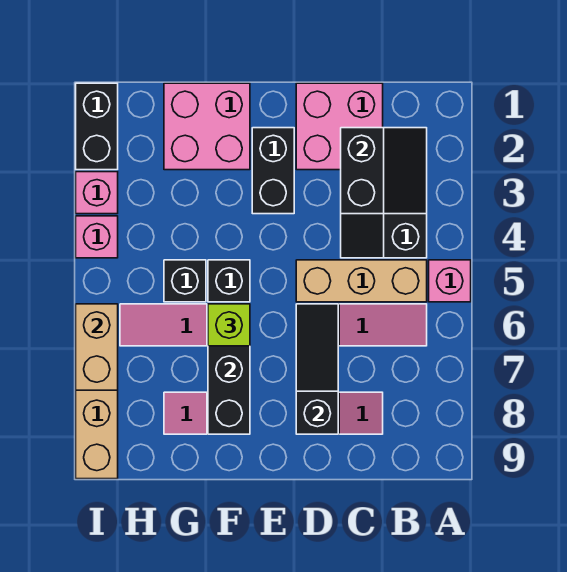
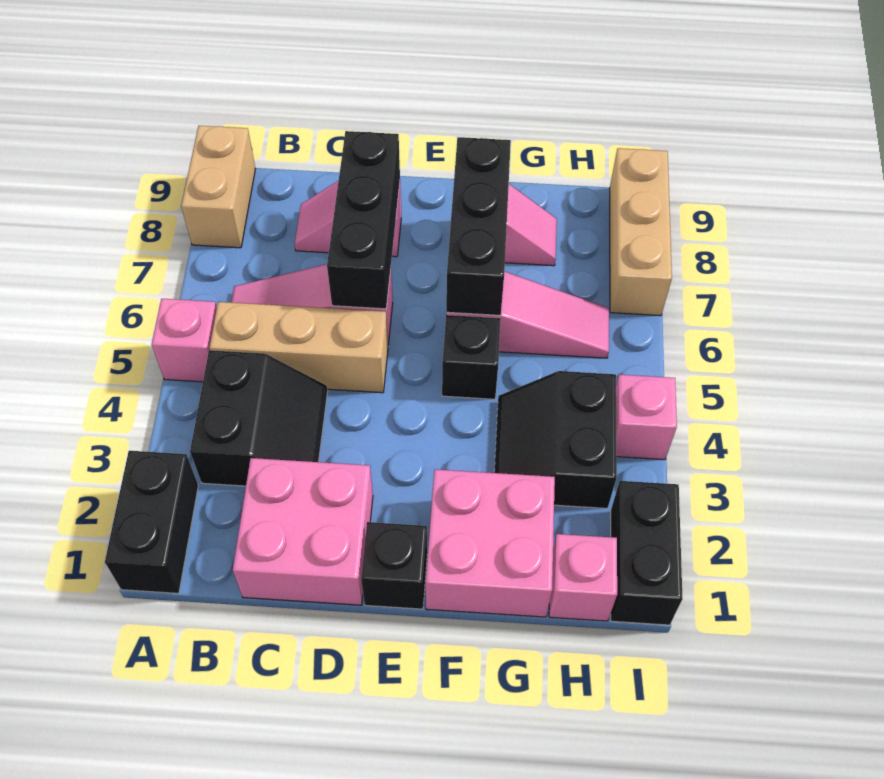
black slope B2:C3 level 2 top C -> black slope G3:H4 level 1 top H
black slope D6:D8 level 2 top 8 -> black brick D6:D8 level 2
black brick E2:E3 level 1 -> black brick A1:A2 level 1
lime brick F6 level 3 -> none
black brick G5 level 1 -> black brick E1 level 1
pink brick I3 level 1 -> pink brick H1 level 1
tan brick I6:I7 level 2 -> tan brick A8:A9 level 1

